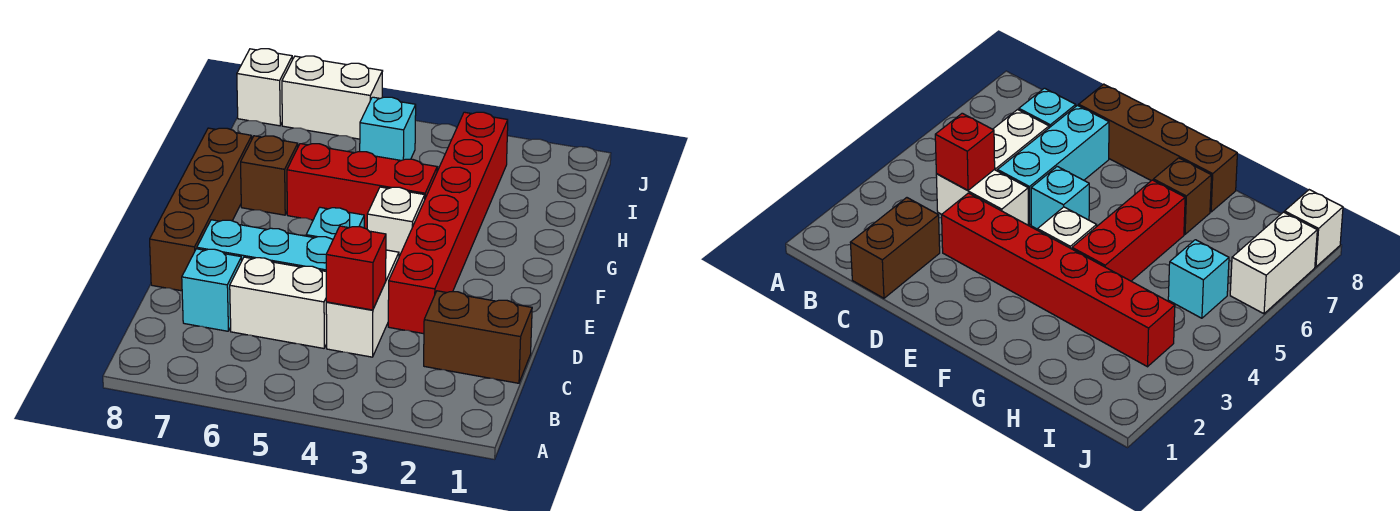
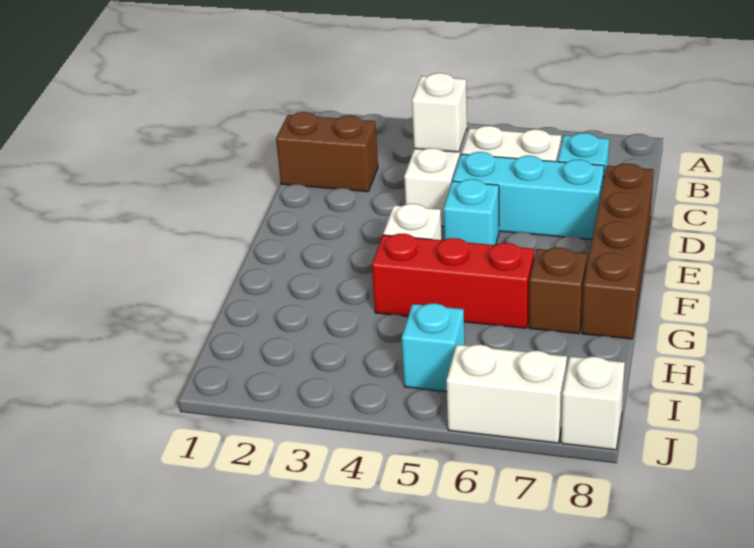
red brick C4 level 2 -> white brick C4 level 2
red brick D3:I3 level 1 -> none

